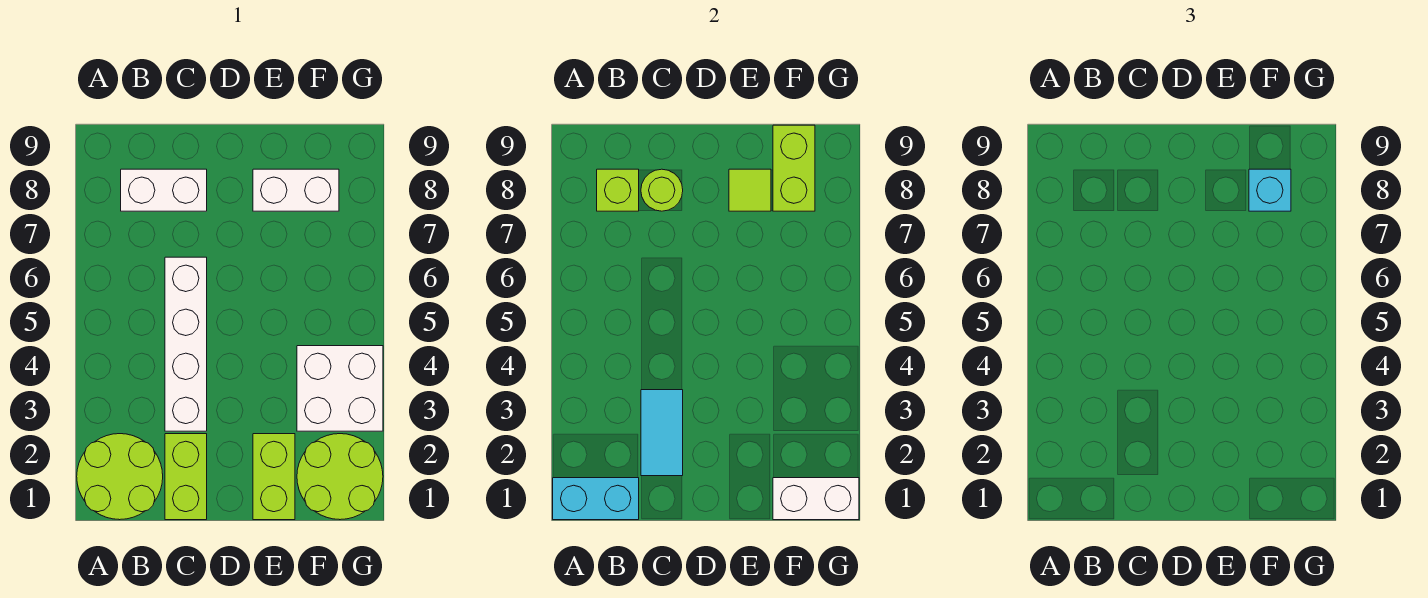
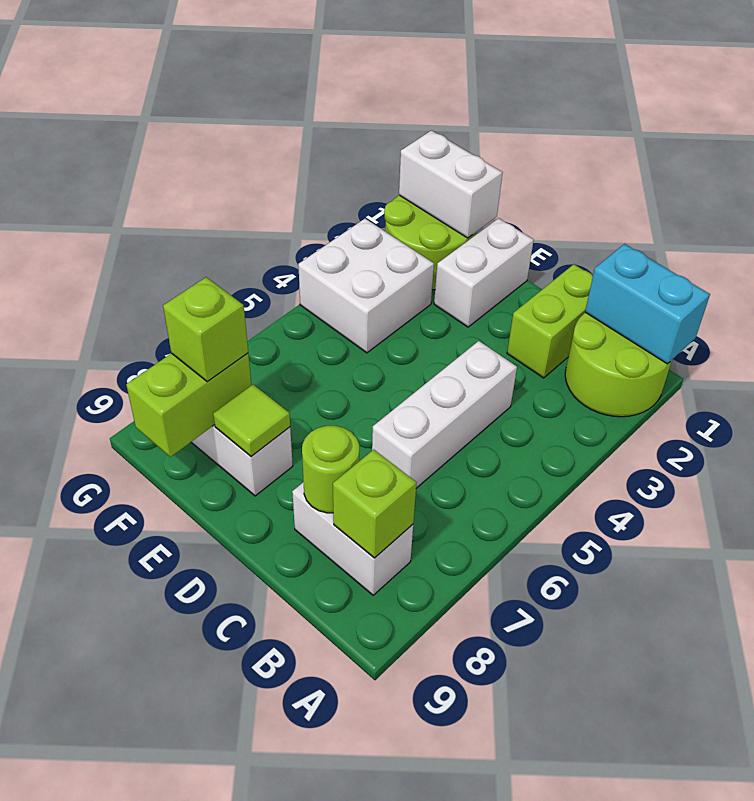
cyan tile C2:C3 level 2 -> none
white brick C3:C6 level 1 -> white brick C4:C6 level 1
lime brick E1:E2 level 1 -> white brick E1:E2 level 1
cyan brick F8 level 3 -> lime brick F8 level 3

